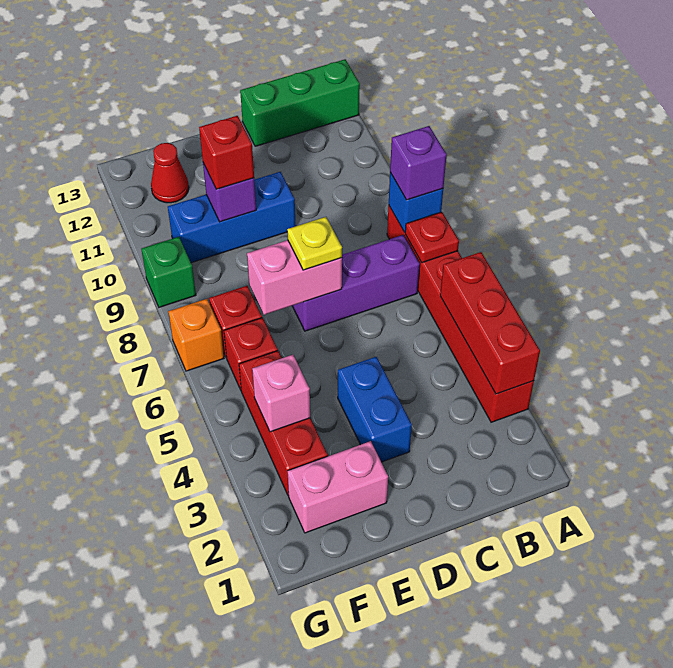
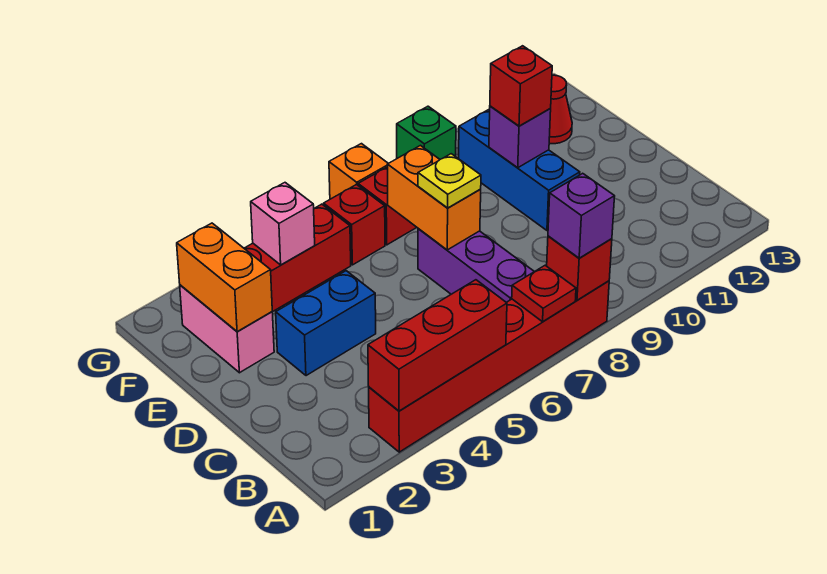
blue brick A8 level 2 -> red brick A8 level 2
green brick A13:C13 level 1 -> none
pink brick D7:E7 level 2 -> orange brick D7:E7 level 2
none -> orange brick E2:F2 level 2

